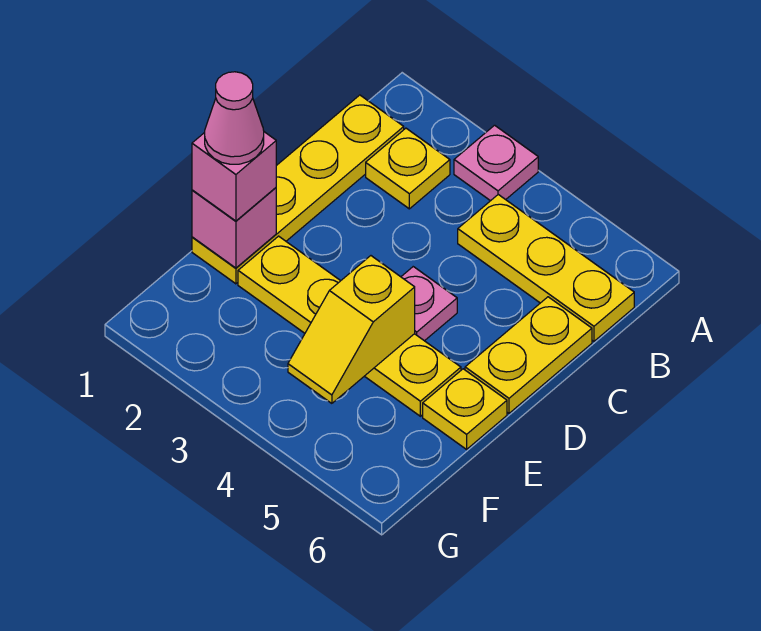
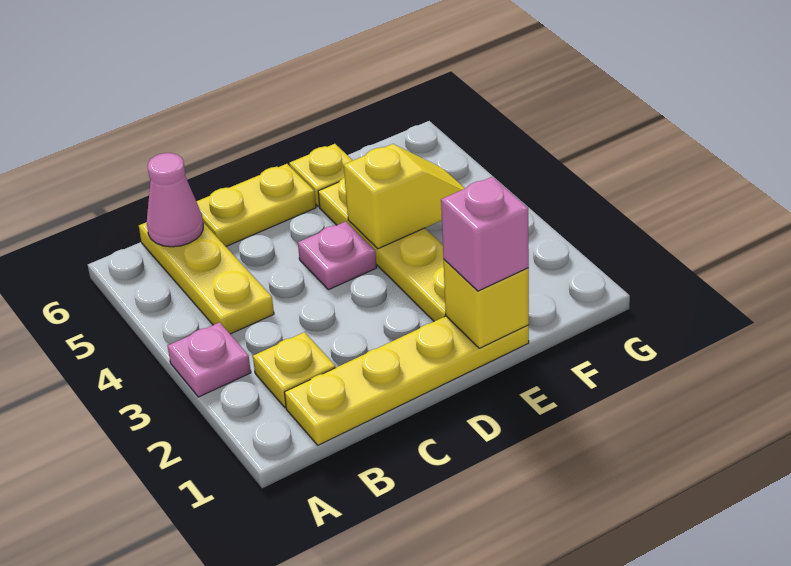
pink brick E1 level 2 -> yellow brick E1 level 2
pink cone E1 level 4 -> pink cone B6 level 2

